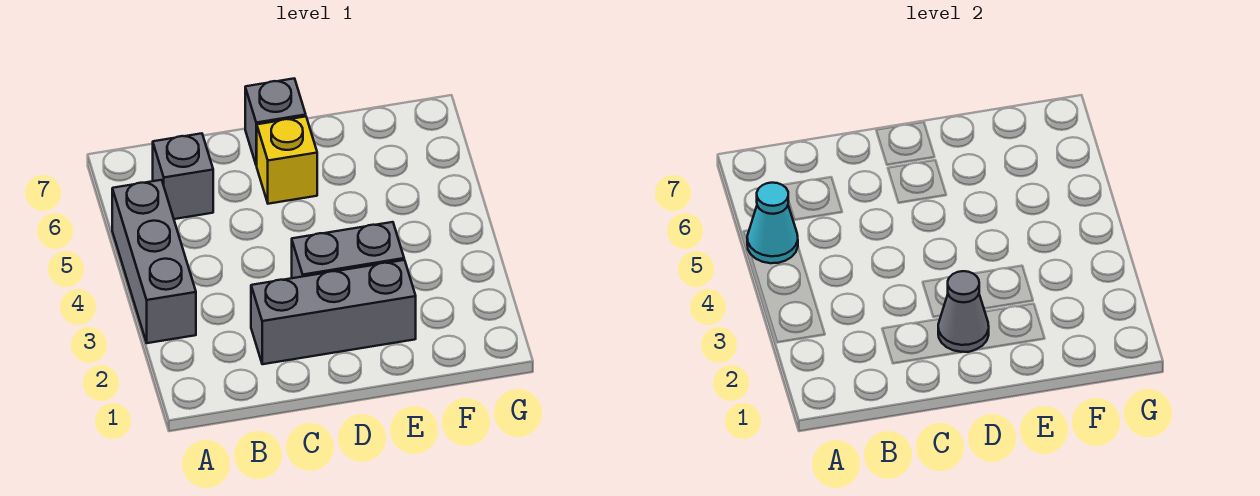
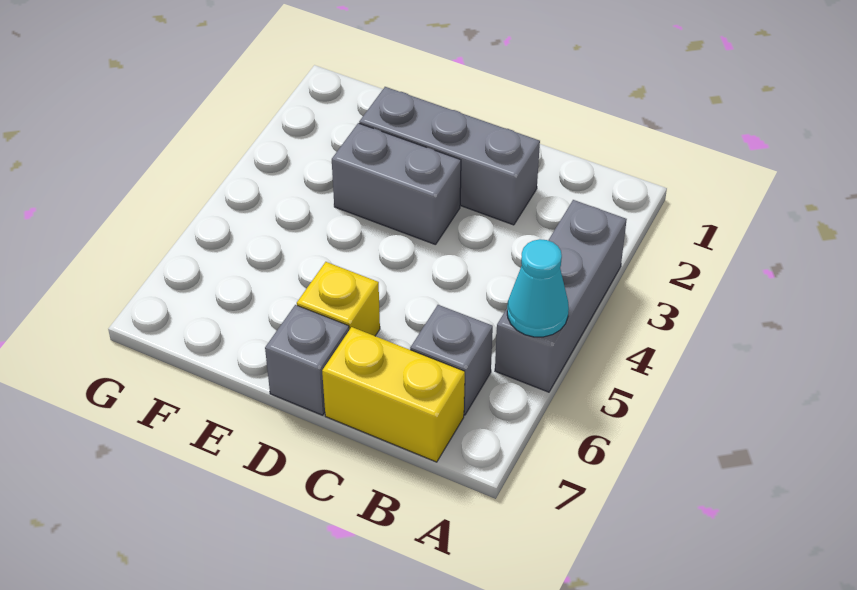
none -> yellow brick B7:C7 level 1
grey cone D2 level 2 -> none

